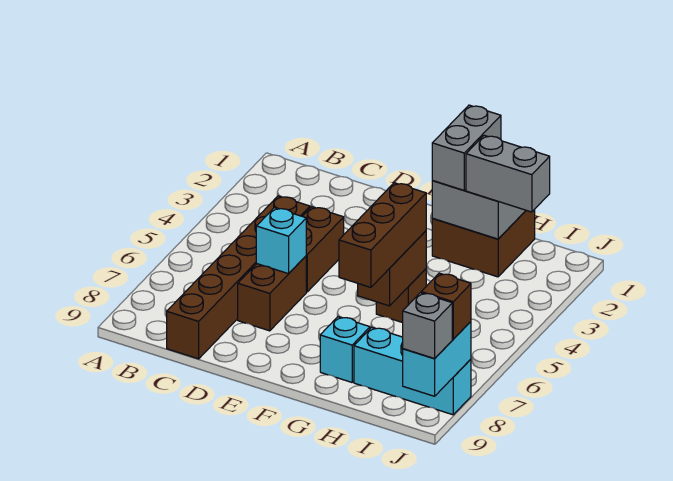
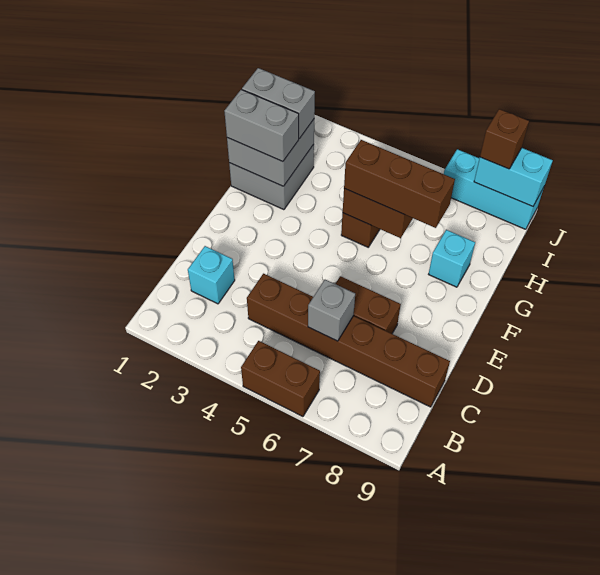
brown brick D4:D5 level 1 -> brown brick A5:A6 level 1
cyan brick D6 level 2 -> cyan brick C2 level 1
brown brick G1:H2 level 1 -> grey brick G1:H2 level 1
grey brick H2:I2 level 3 -> grey brick H1:H2 level 3
cyan brick H8:J8 level 1 -> cyan brick J7:J9 level 1
grey brick J9 level 3 -> grey brick C6 level 2

